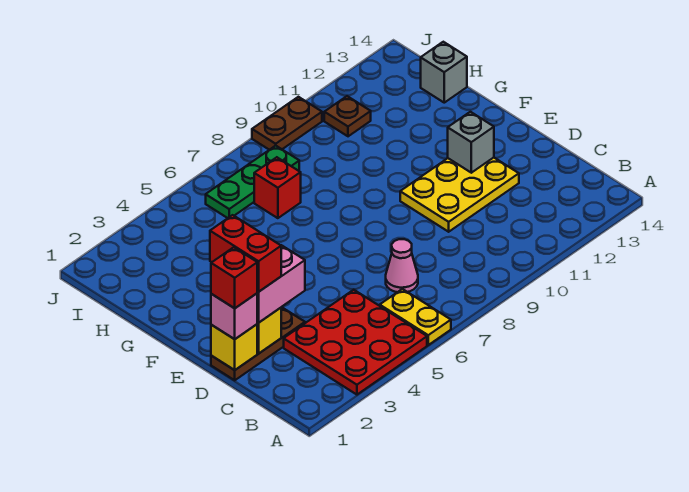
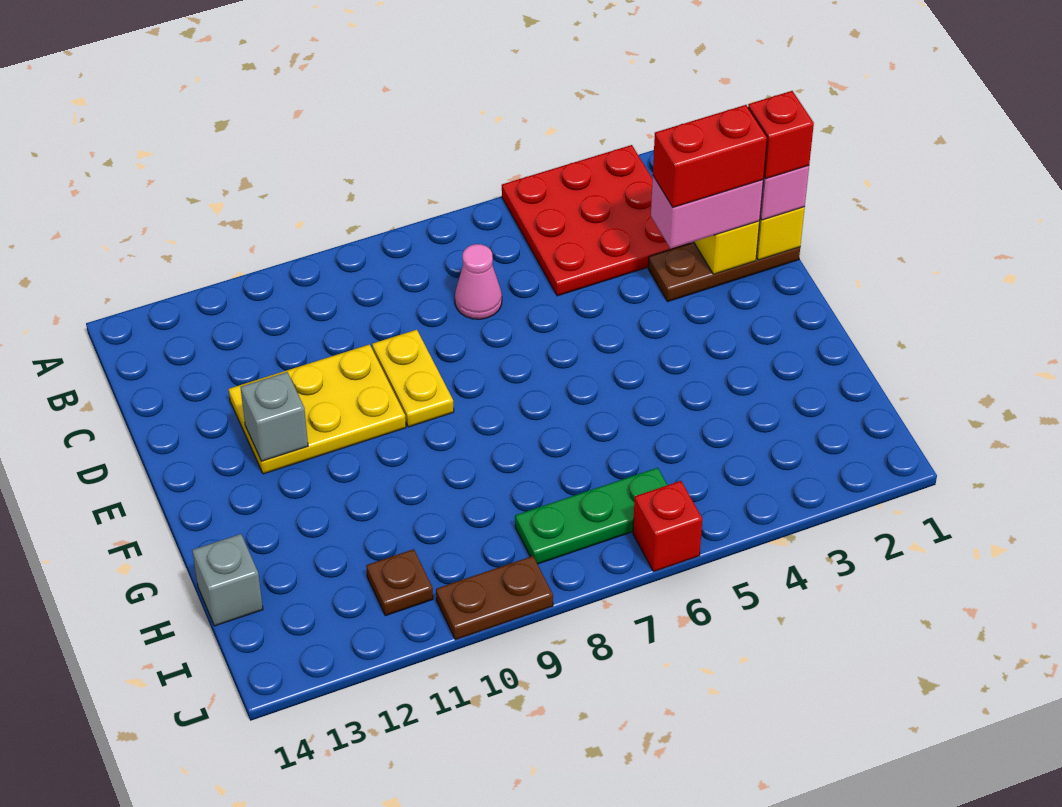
yellow plate A6:B6 level 1 -> yellow plate D9:E9 level 1
red brick D2:E2 level 4 -> red brick D2:D3 level 4
red brick H7 level 1 -> red brick J6 level 1

